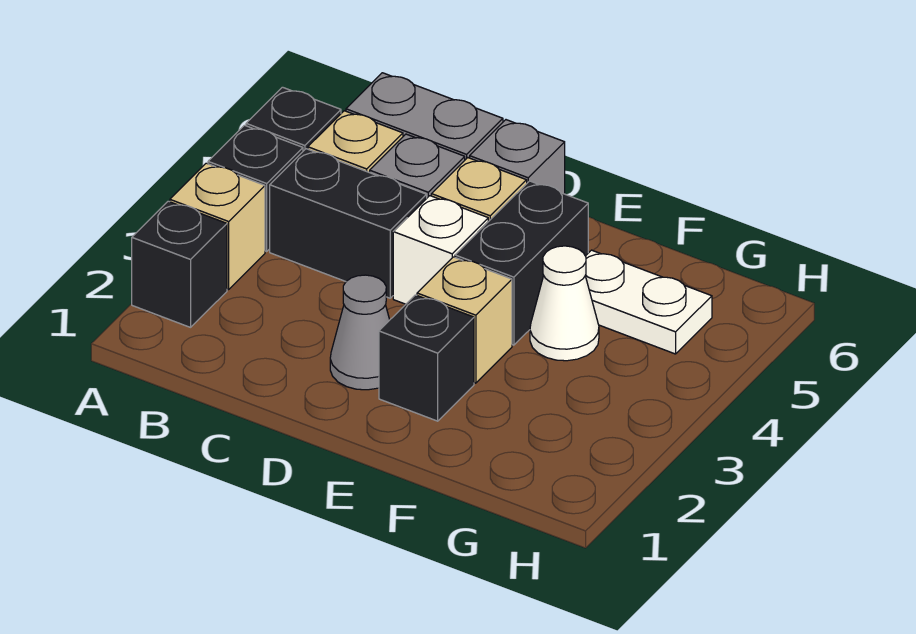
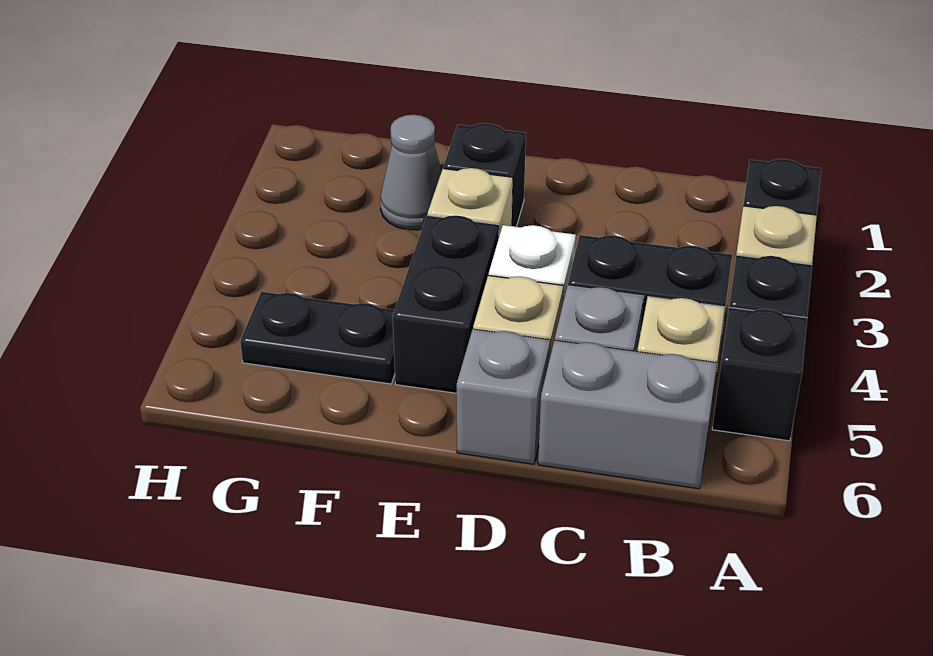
grey cone D2 level 1 -> grey cone F2 level 1
white cone F4 level 1 -> none
white plate F5:G5 level 1 -> black plate F5:G5 level 1

